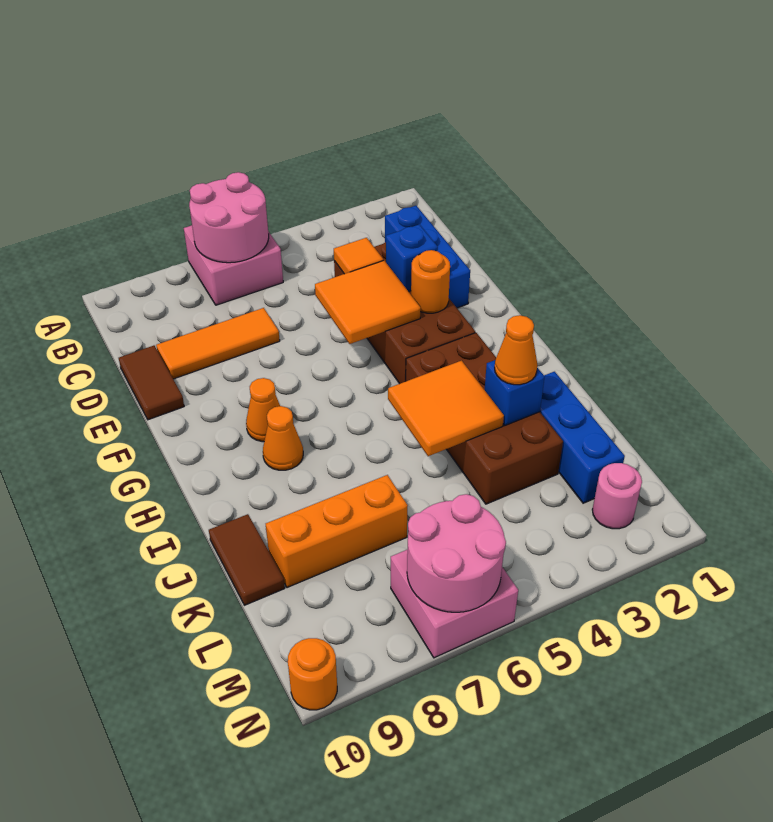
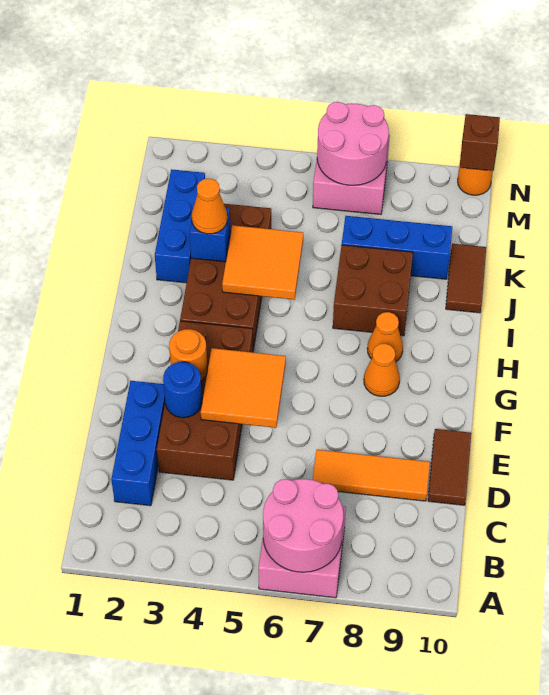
orange tile D4 level 2 -> none
blue brick E3 level 2 -> blue round brick E3 level 2
none -> brown brick I7:J8 level 1
orange brick K7:K9 level 1 -> blue brick K7:K9 level 1
pink round brick M2 level 1 -> none
none -> brown brick N10 level 2

